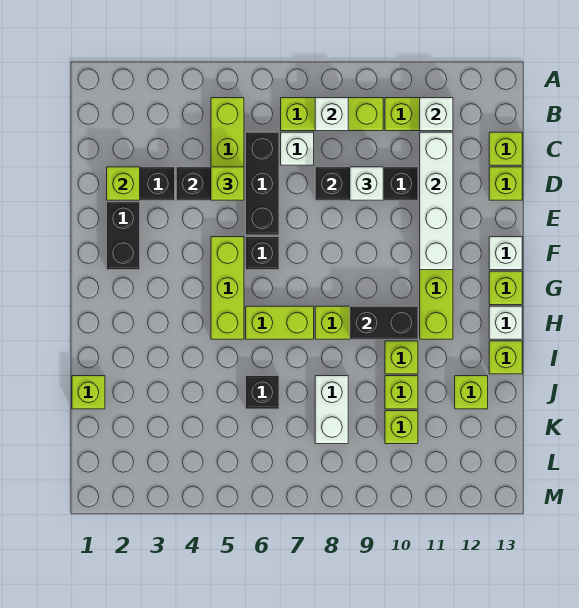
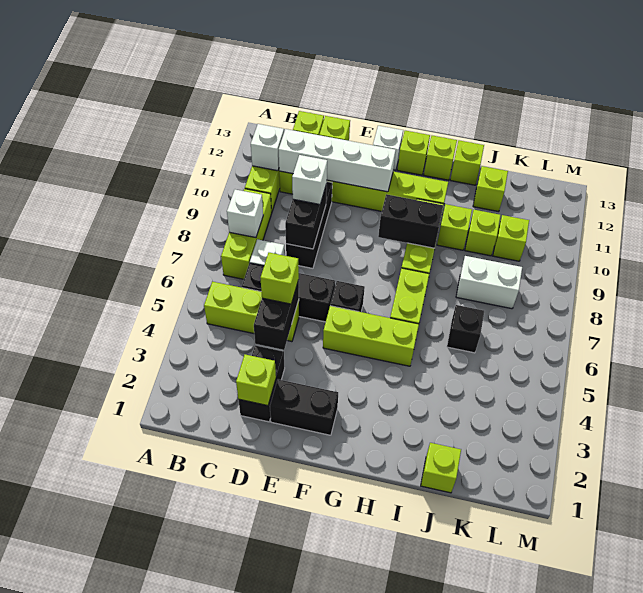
black brick H9:H10 level 2 -> black brick G9:H9 level 2
white brick H13 level 1 -> lime brick H13 level 1

